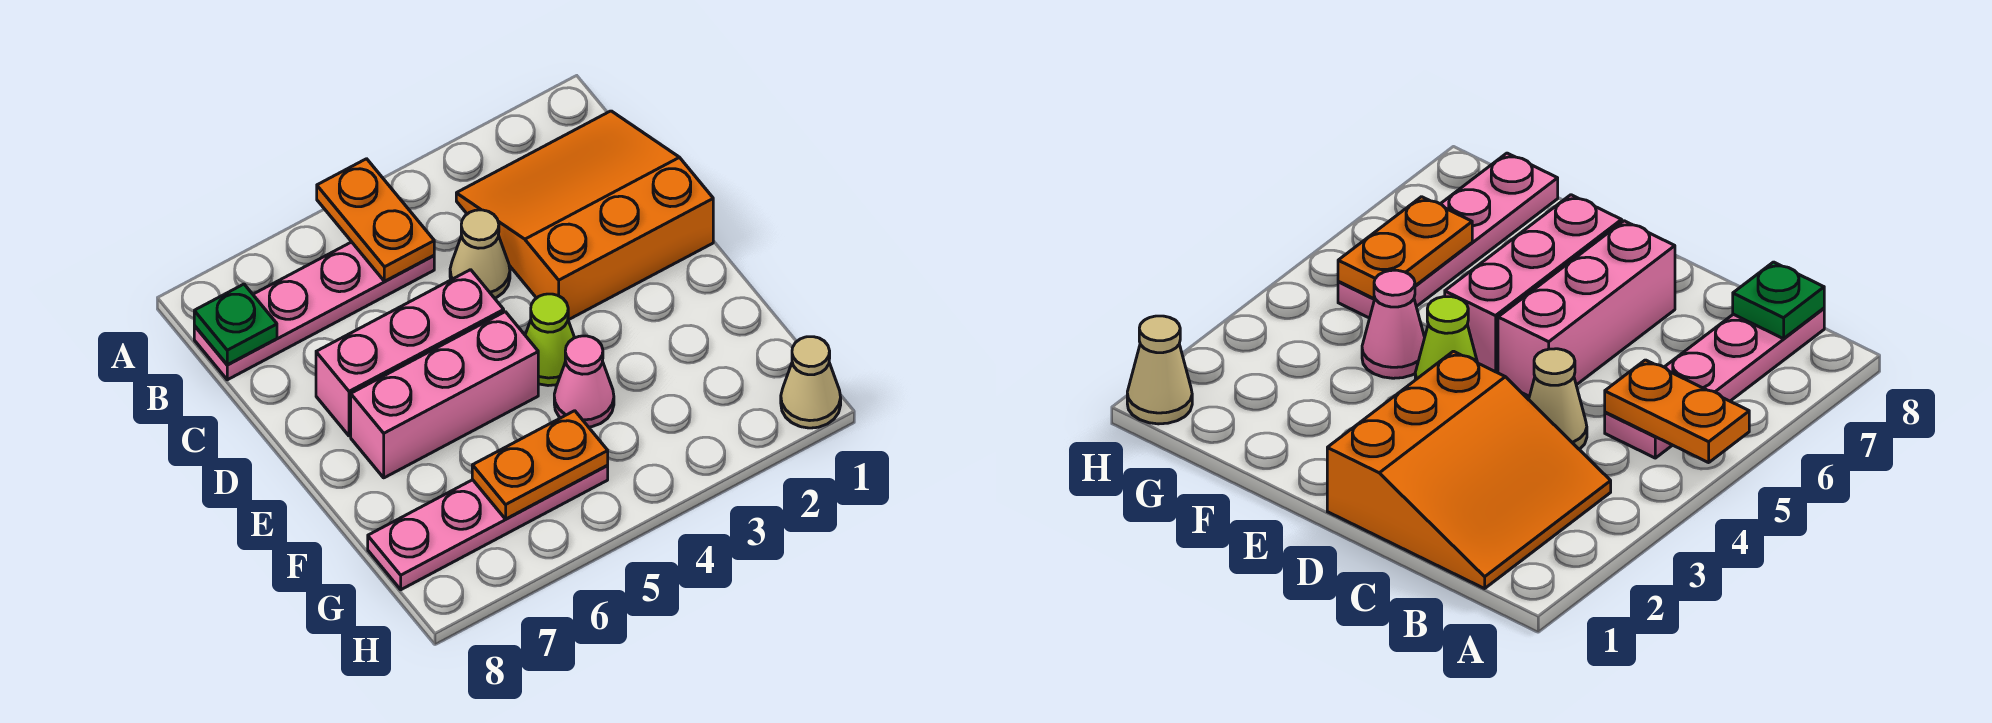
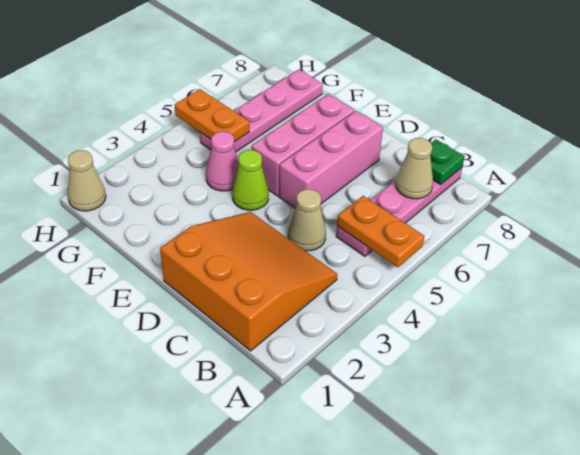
orange slope B1:D3 level 1 top D -> orange slope B1:D3 level 1 top 1
none -> tan cone B7 level 2
orange plate G5:G6 level 2 -> orange plate G5:H5 level 2

